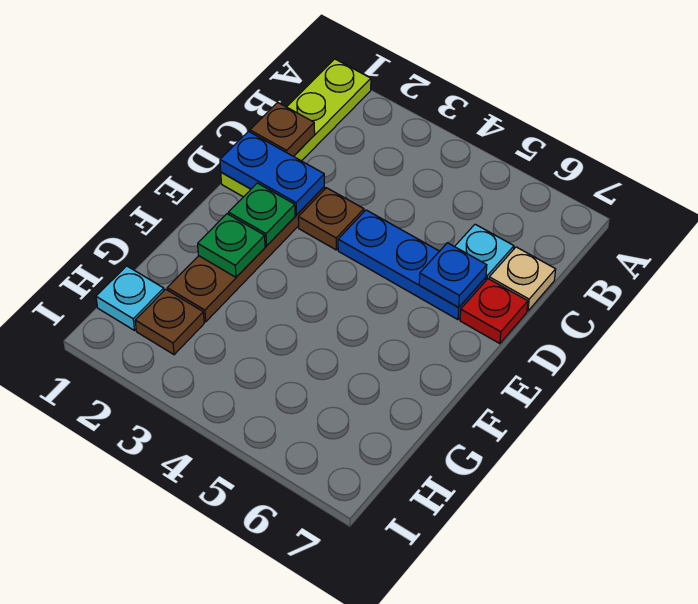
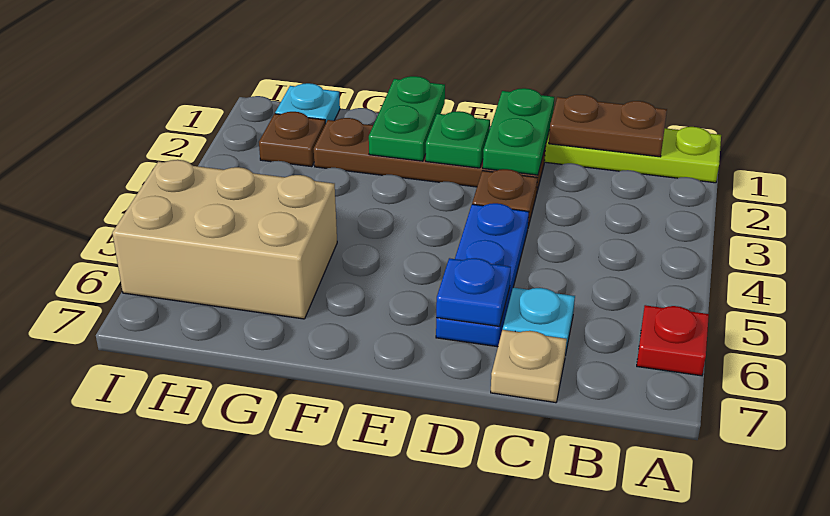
brown plate C1 level 2 -> brown plate B1:C1 level 2
blue plate D1:D2 level 2 -> green plate D1:D2 level 2
red plate D7 level 1 -> red plate A6 level 1
green plate F2 level 2 -> green plate F1:F2 level 2
none -> tan brick G5:I6 level 1

